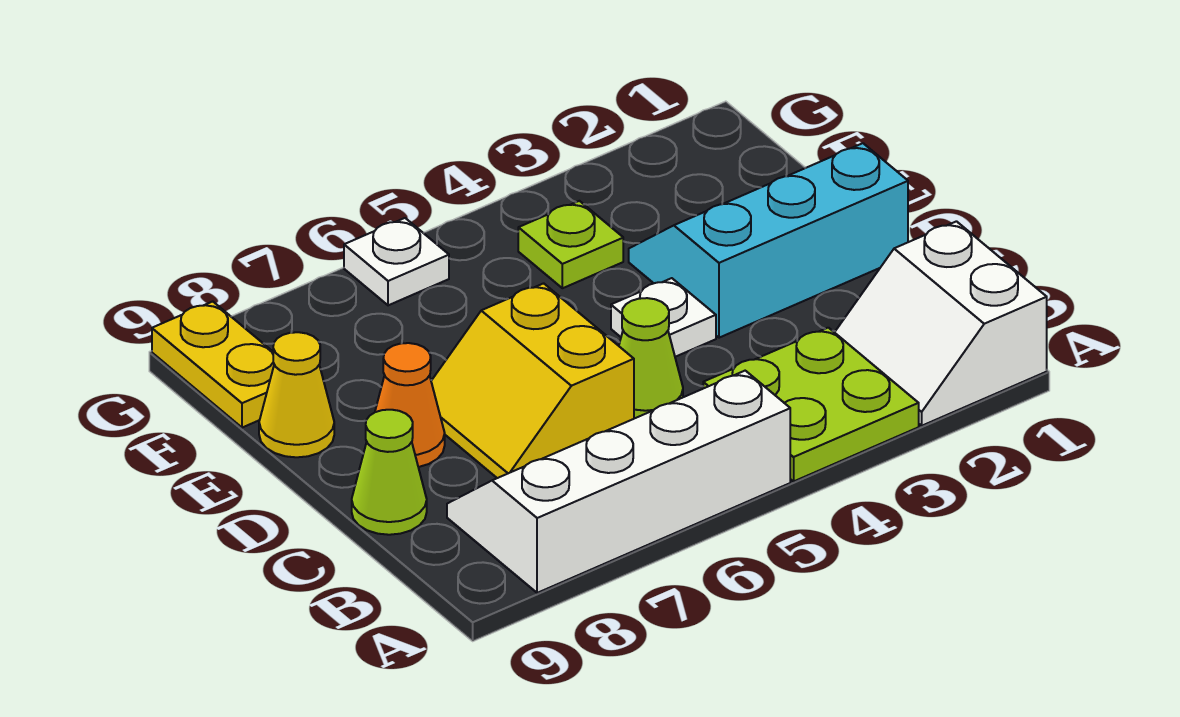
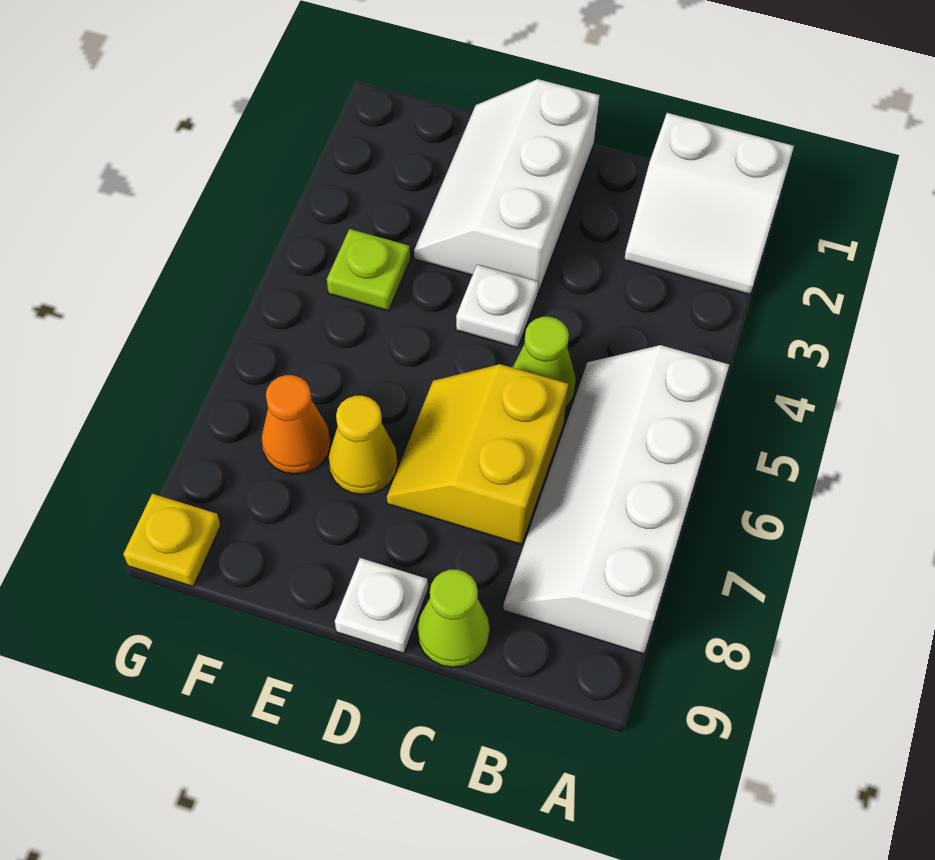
lime plate A3:B4 level 1 -> none
yellow slope C6:D7 level 1 top 6 -> yellow slope C6:D7 level 1 top C
cyan slope D1:E3 level 1 top D -> white slope D1:E3 level 1 top D
orange cone D8 level 1 -> orange cone F7 level 1
yellow cone E9 level 1 -> yellow cone E7 level 1
yellow plate F9:G9 level 1 -> yellow plate G9 level 1
white plate G6 level 1 -> white plate D9 level 1

